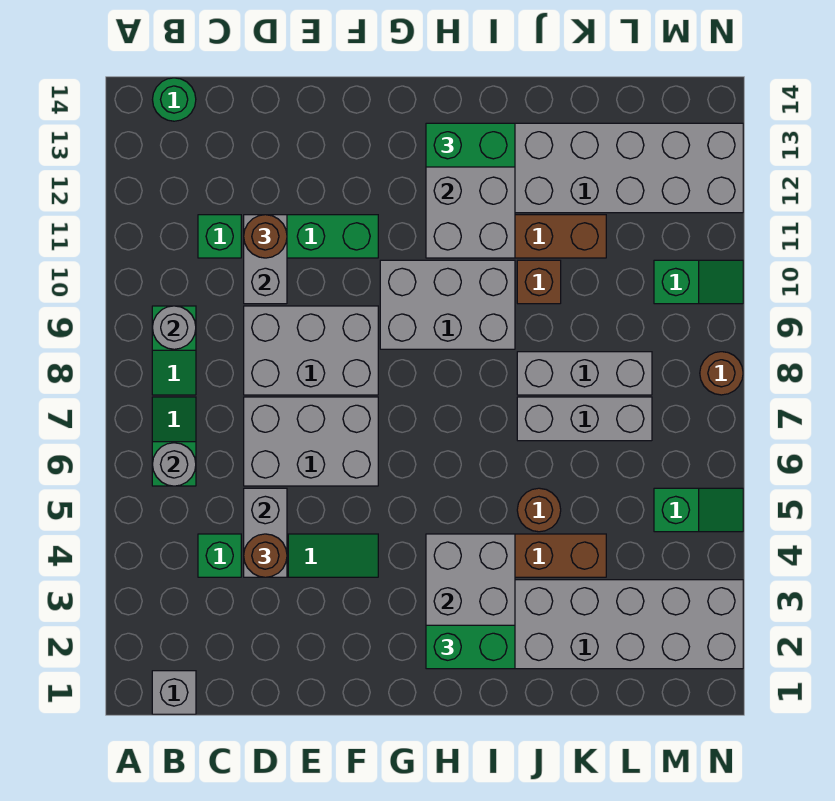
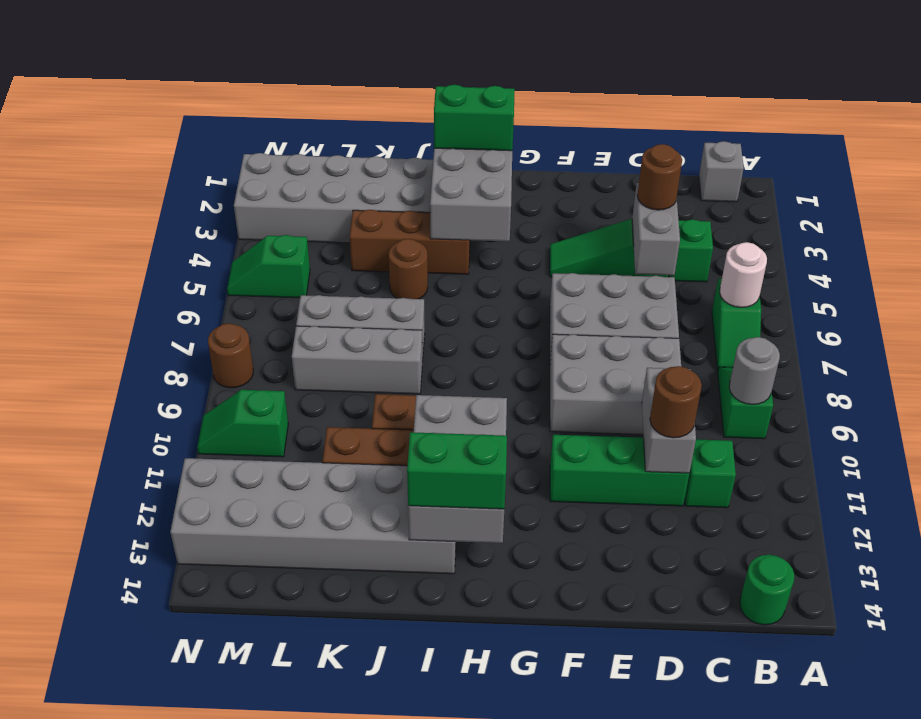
grey round brick B6 level 2 -> white round brick B6 level 2
grey brick G9:I10 level 1 -> none

